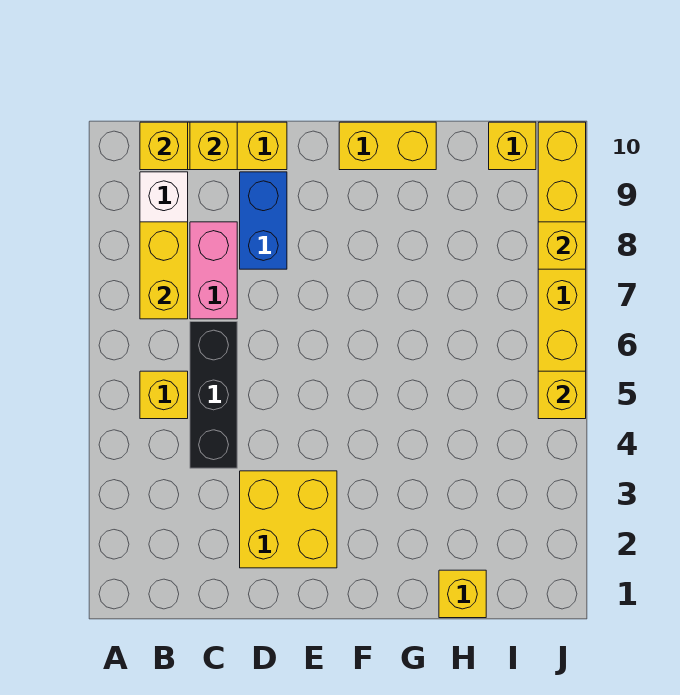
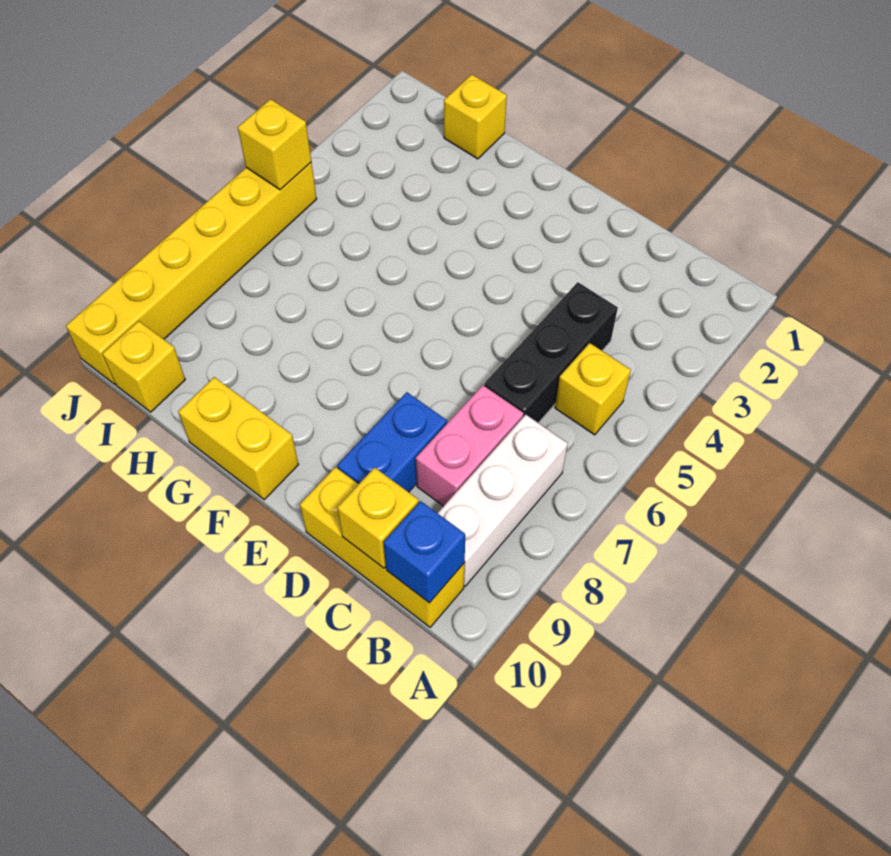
yellow brick B7:B8 level 2 -> none
yellow brick B10 level 2 -> blue brick B10 level 2
yellow brick D2:E3 level 1 -> none
yellow brick J8 level 2 -> none

